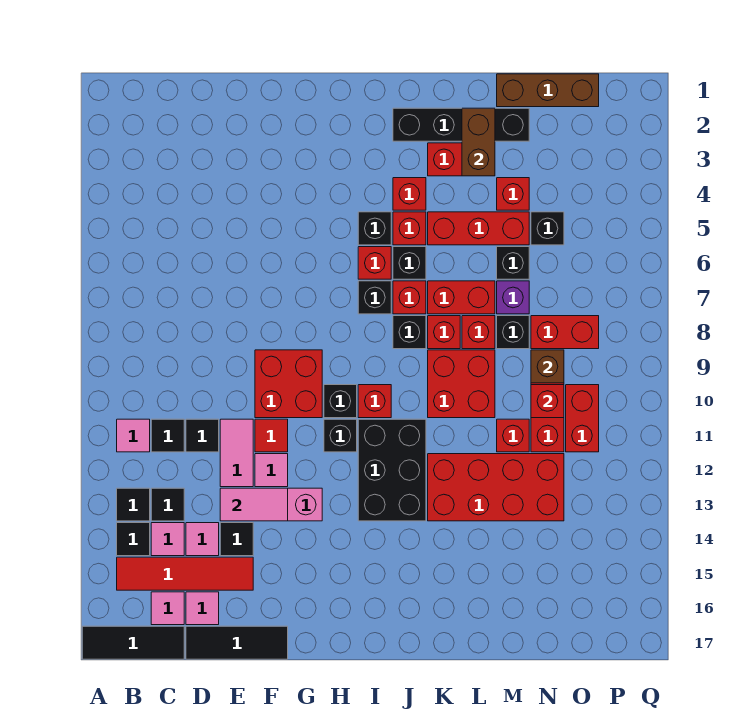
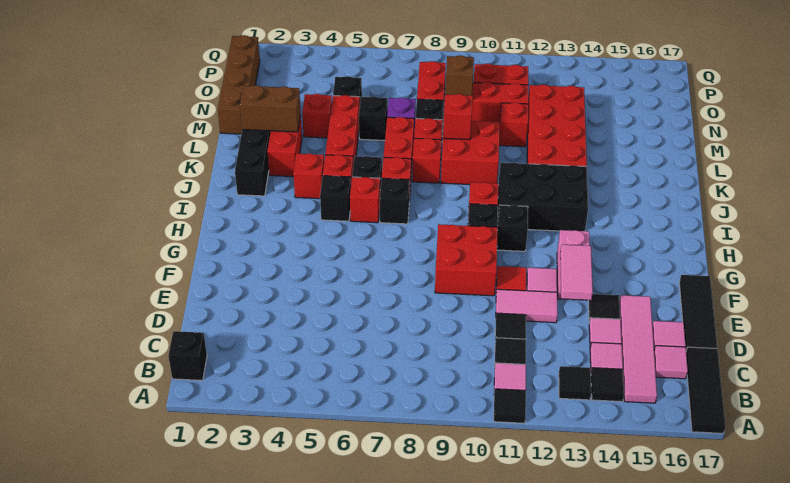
red tile B15:E15 level 1 -> pink tile B15:E15 level 1
black tile C13 level 1 -> black tile A11 level 1
black brick J8 level 1 -> black brick B1 level 1
brown brick M1:O1 level 1 -> brown brick M1:P1 level 1
red brick N10 level 2 -> red brick L9 level 2

